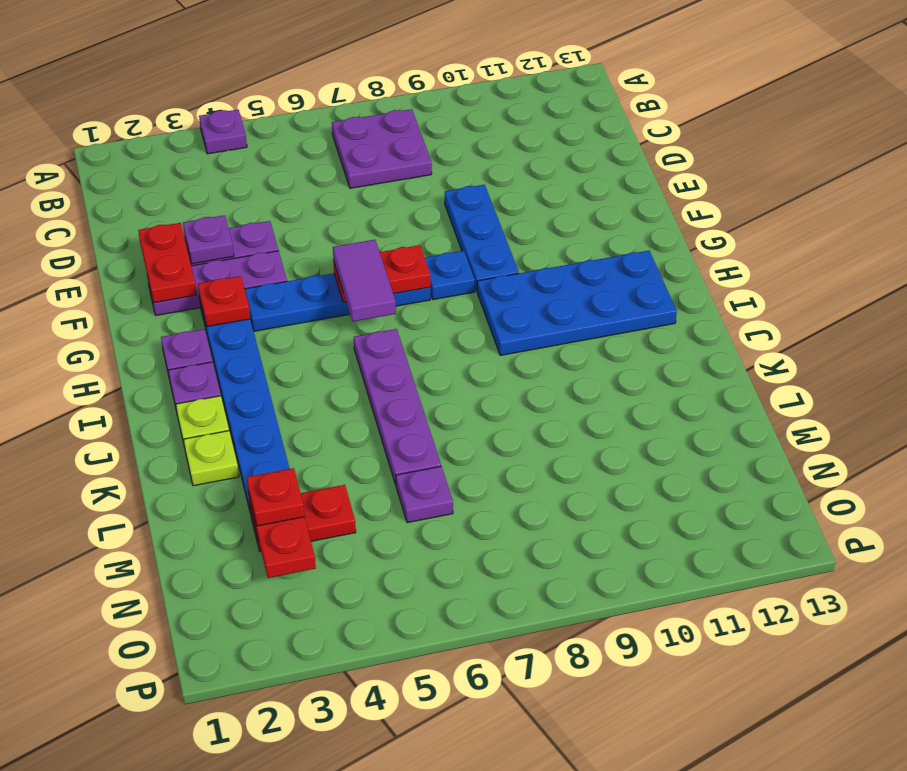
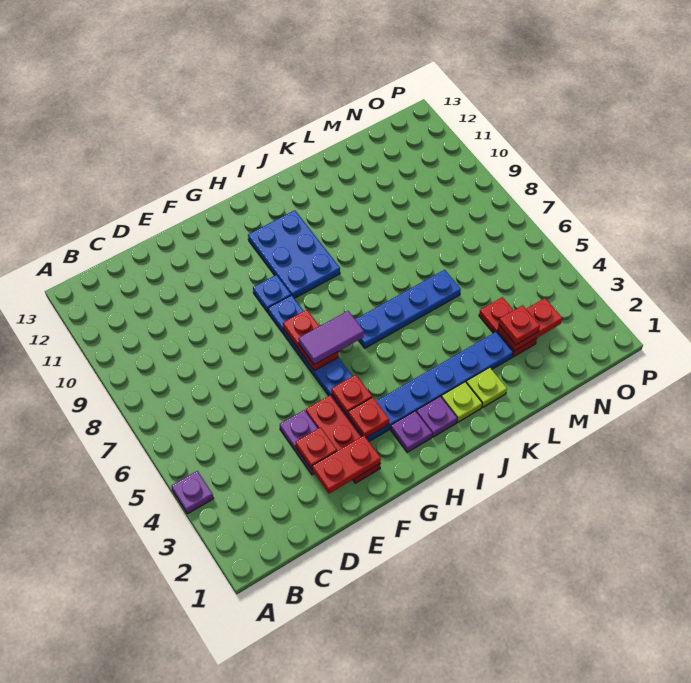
purple plate B7:C8 level 1 -> none
purple plate E3 level 2 -> red plate E3 level 2
blue plate E9:G9 level 1 -> blue plate G9 level 1
purple plate F2:F4 level 1 -> red plate F2:F4 level 1
none -> red plate G4 level 2
blue plate H9:I12 level 1 -> blue plate H9:I11 level 1
purple plate I6:L6 level 1 -> blue plate I6:L6 level 1
purple plate M6 level 1 -> none

